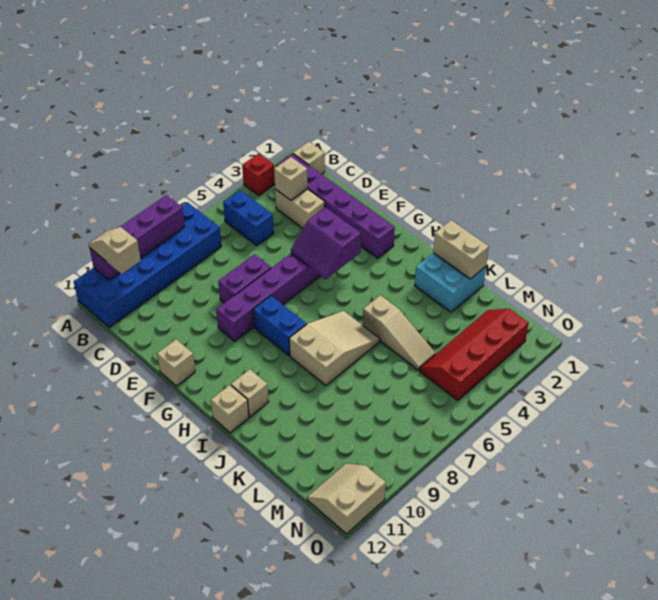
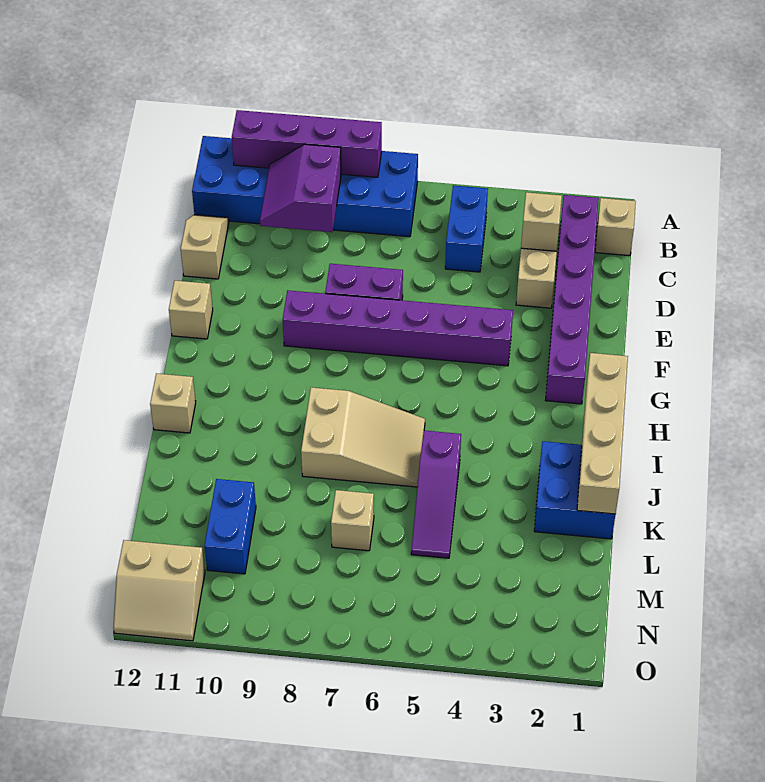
red brick A3 level 1 -> none
tan slope A11:B11 level 3 top B -> tan slope C12:D12 level 1 top D
purple slope F4:G5 level 2 top 4 -> purple slope B9:C10 level 2 top 9
blue brick G8:H8 level 1 -> blue brick L10:M10 level 1
tan brick I11 level 1 -> tan brick L7 level 1
cyan brick J1:K2 level 1 -> blue brick J1:K2 level 1
tan brick J1:K1 level 2 -> tan brick H1:K1 level 2
tan slope J5:L5 level 1 top J -> purple slope J5:L5 level 1 top J
red slope M2:N5 level 1 top N -> none
tan slope N11:O12 level 1 top O -> tan slope N11:O12 level 1 top N

